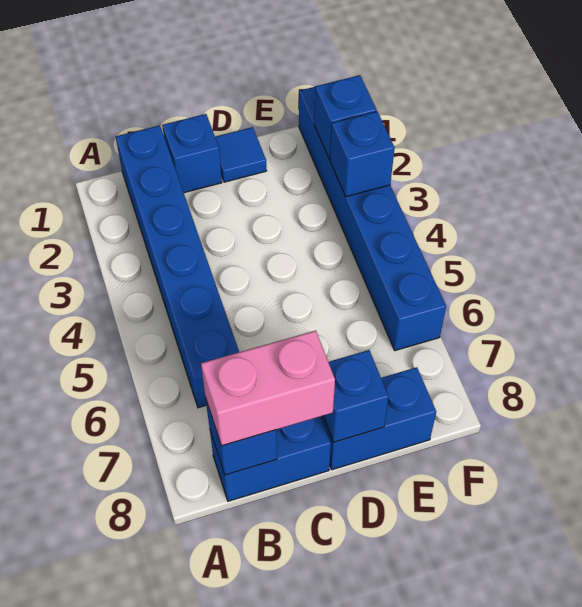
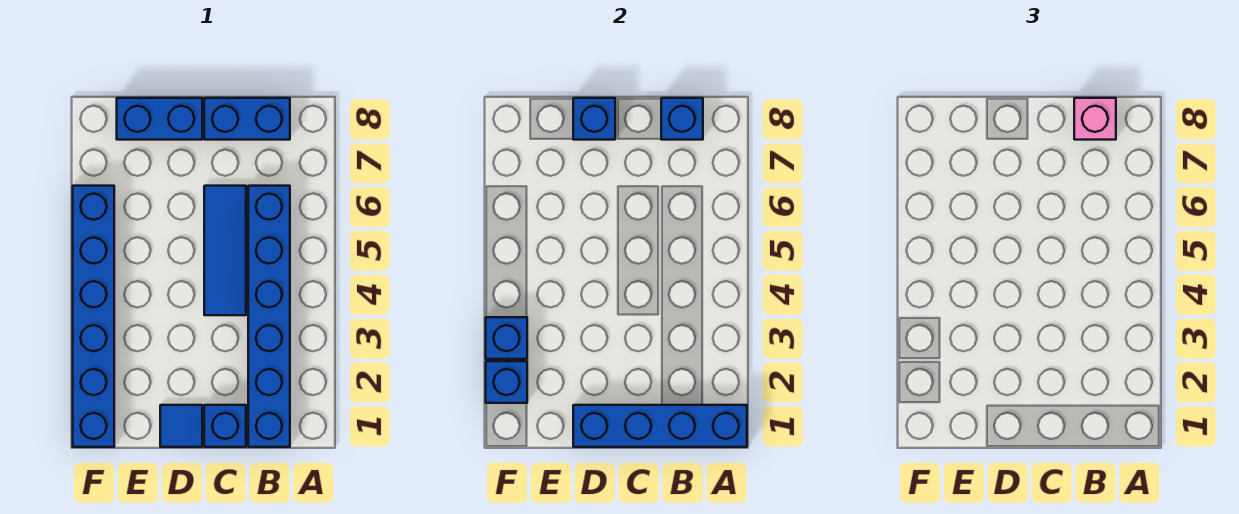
none -> blue brick A1:D1 level 2
pink brick B8:C8 level 3 -> pink brick B8 level 3
none -> blue tile C4:C6 level 1

